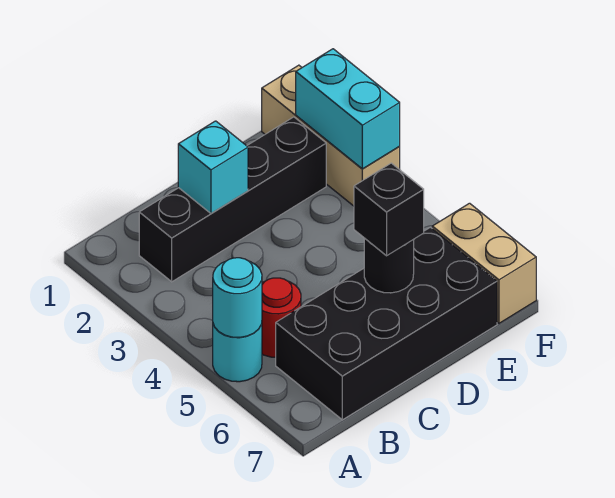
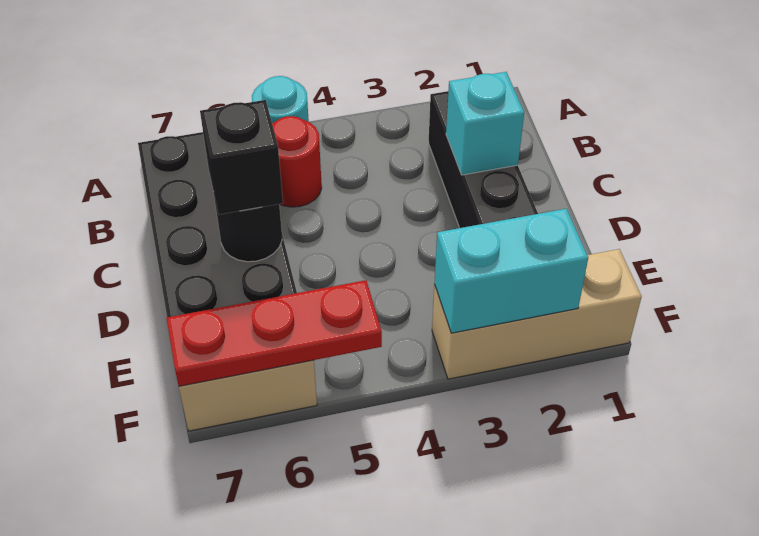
cyan round brick A5 level 2 -> none
none -> red plate F5:F7 level 2

